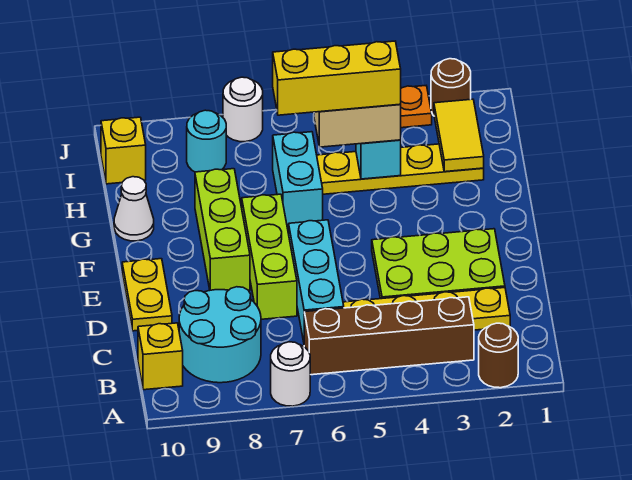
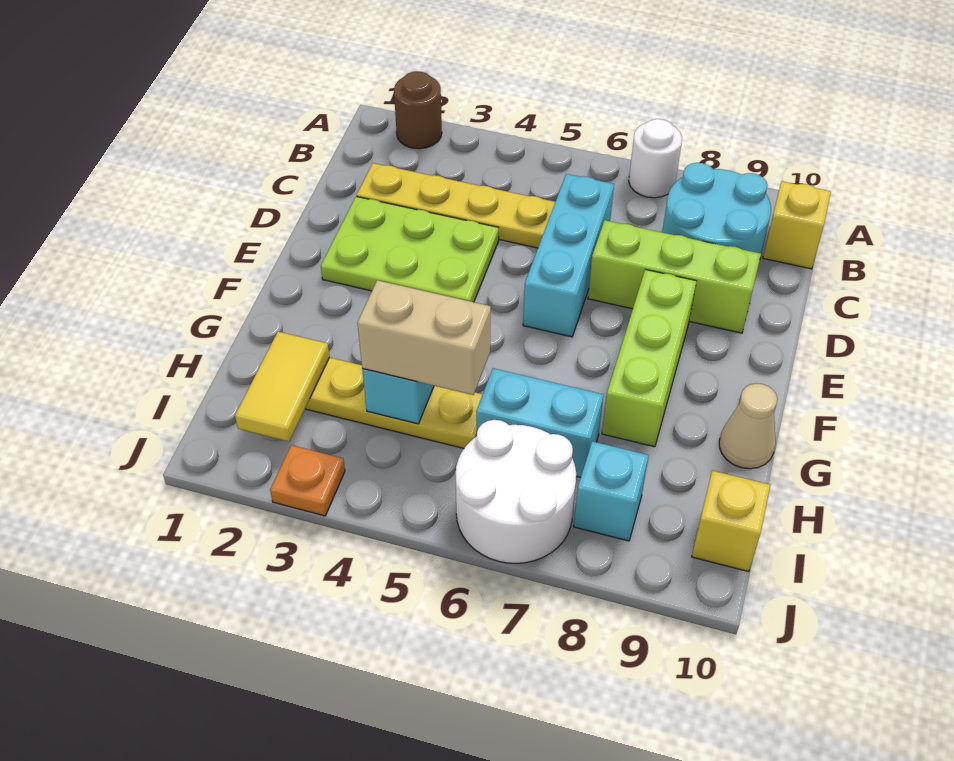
brown brick B3:B6 level 1 -> none
lime brick D7:F7 level 1 -> lime brick D7:D9 level 1
yellow plate D10:E10 level 1 -> none
cyan brick G6:H6 level 1 -> cyan brick H6:H7 level 1
white cone G10 level 1 -> tan cone G10 level 1
yellow brick H4:H6 level 4 -> none
cyan round brick I8 level 1 -> cyan brick I8 level 1
brown round brick J2 level 1 -> none
white round brick J7 level 1 -> white round brick I6:J7 level 1

